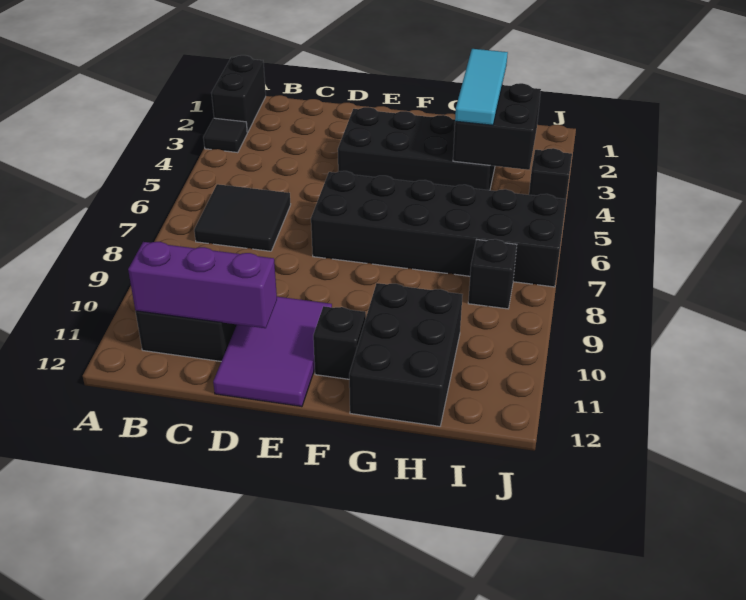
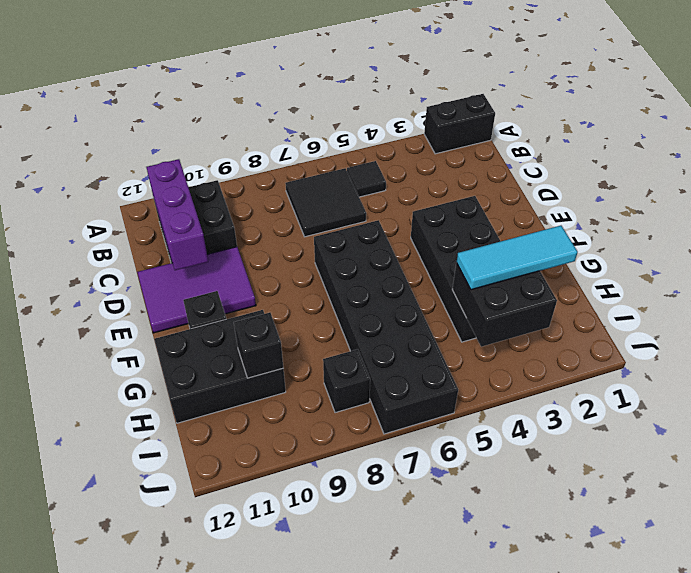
black tile A3 level 1 -> black tile B5 level 1
black brick J4 level 1 -> black brick H10 level 2

